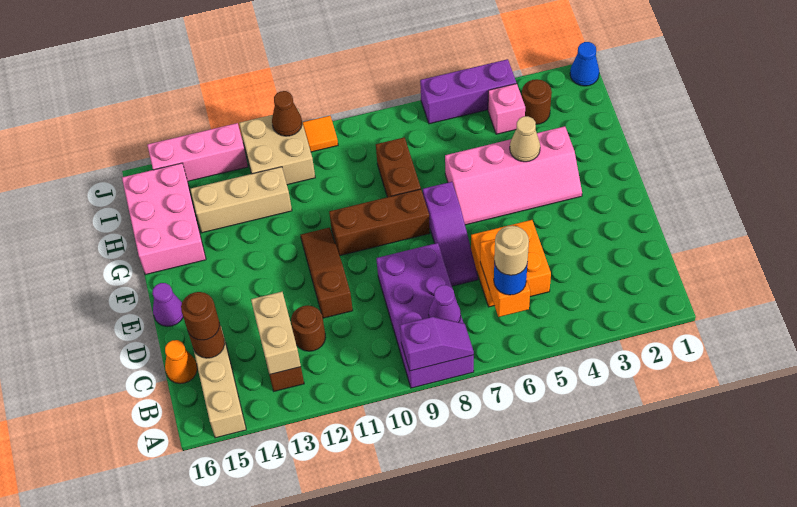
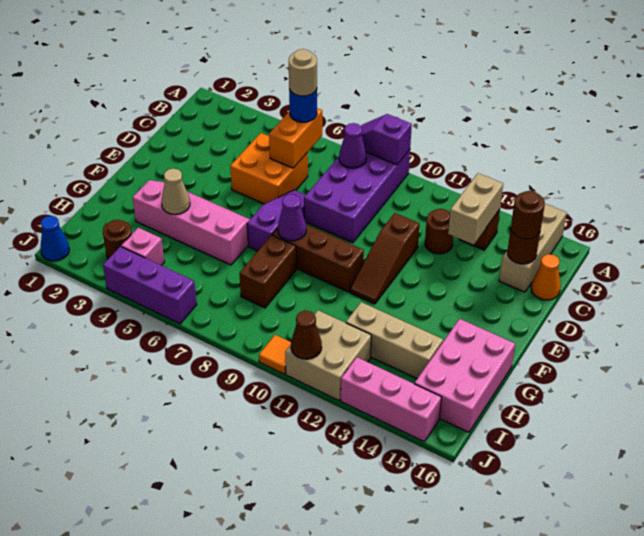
purple cone E16 level 1 -> purple cone F8 level 2

